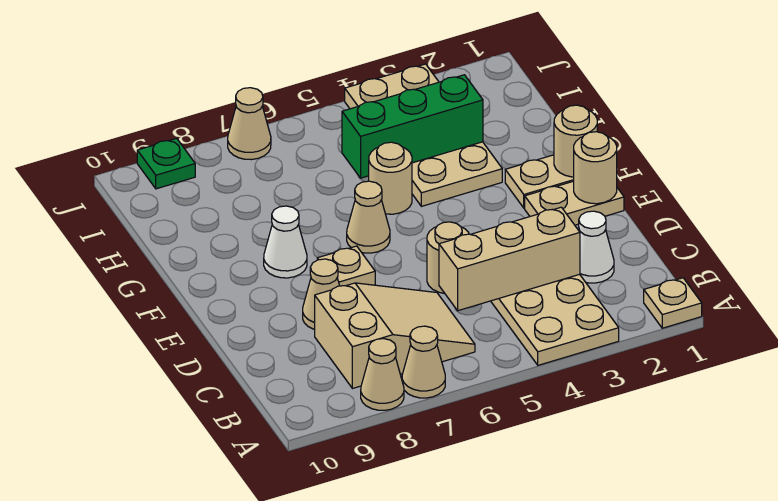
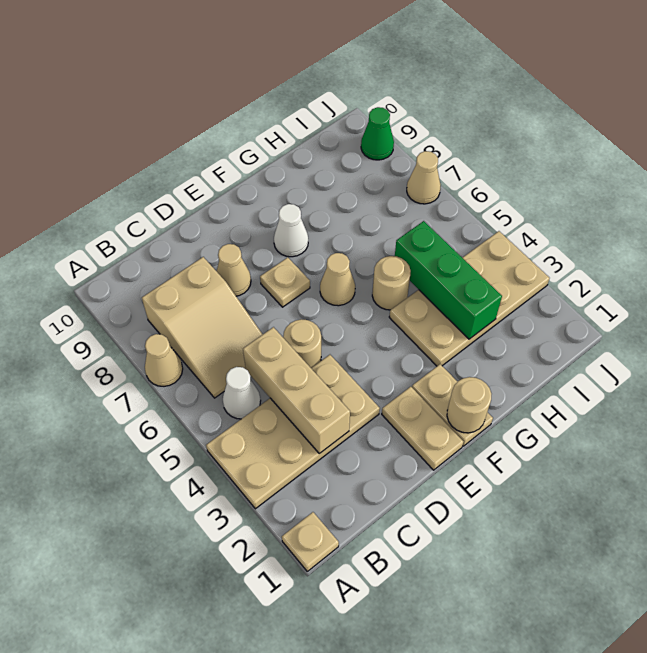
tan cone A8 level 1 -> none
white cone C2 level 1 -> white cone B5 level 1
tan round brick E1 level 2 -> none
green plate J9 level 1 -> green cone J9 level 1

